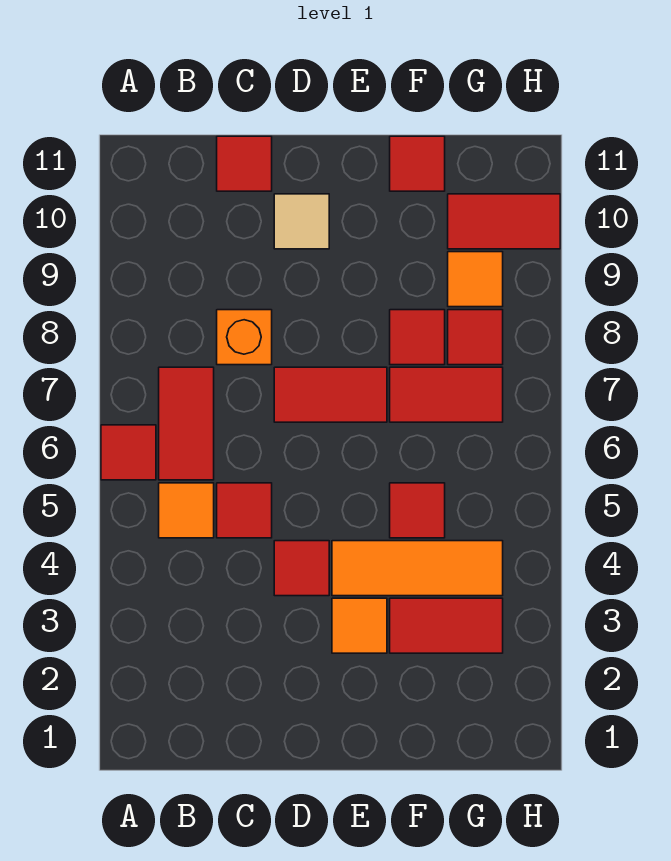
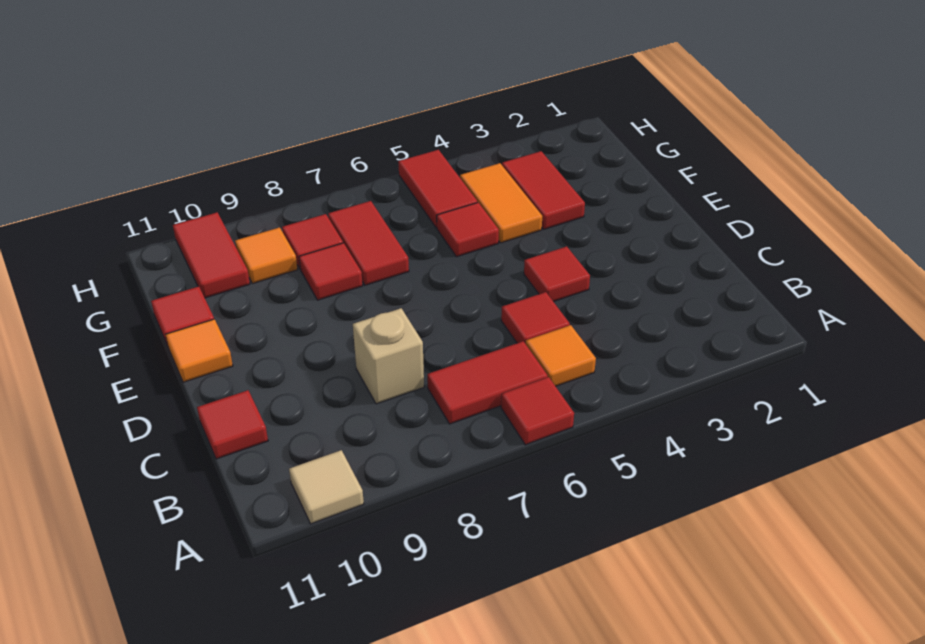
orange brick C8 level 1 -> tan brick C8 level 1
red tile D7:E7 level 1 -> red tile G5:H5 level 1
tan tile D10 level 1 -> tan tile A10 level 1
orange tile E3 level 1 -> orange tile E11 level 1
orange tile E4:G4 level 1 -> orange tile F4:G4 level 1

